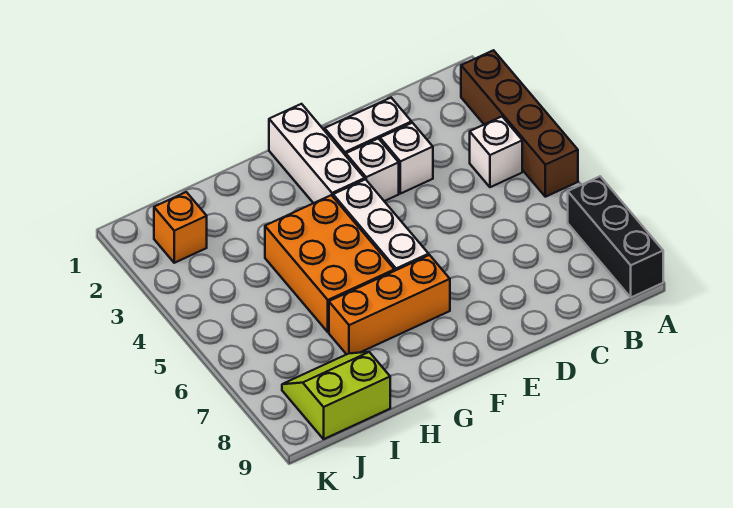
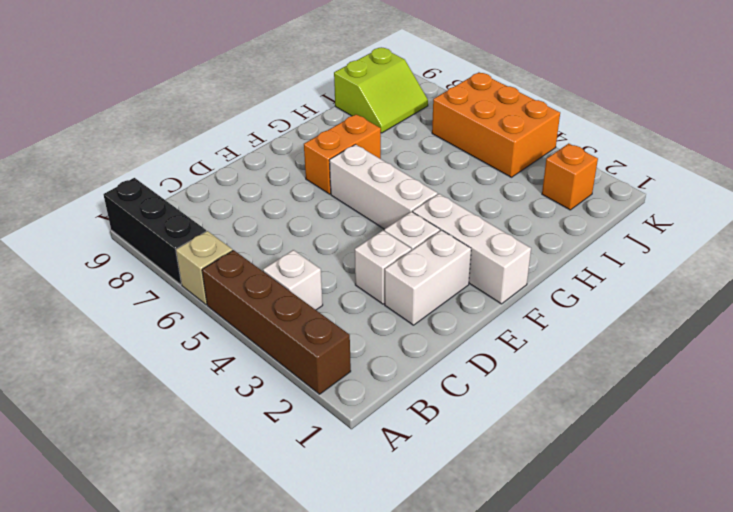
none -> tan brick A6 level 1
orange brick F7:H7 level 1 -> orange brick F7:G7 level 1
orange brick G4:H6 level 1 -> orange brick J4:K6 level 1

